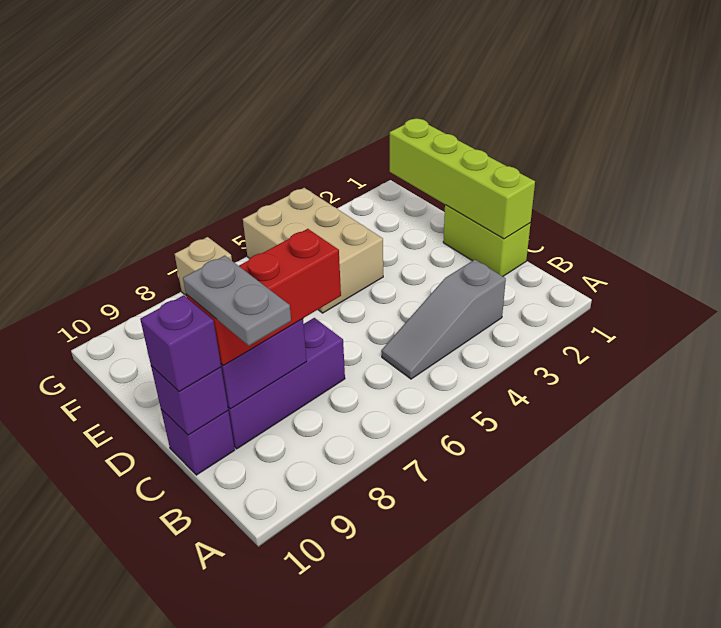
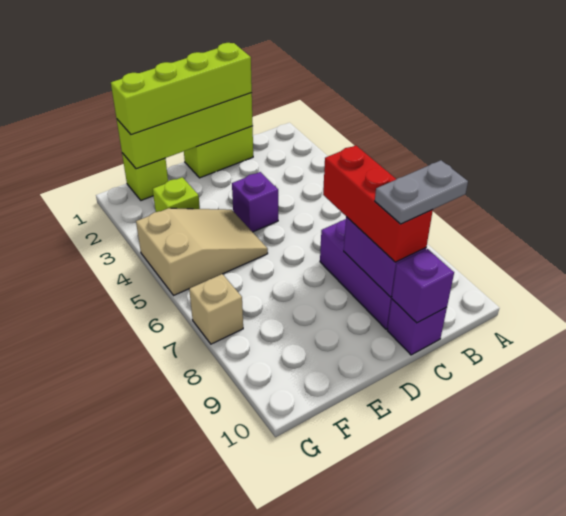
grey slope B3:B5 level 1 top 3 -> none
none -> lime brick C1:F1 level 3
purple brick C10 level 3 -> purple brick D4 level 1
tan brick E4:G5 level 1 -> tan slope E4:G5 level 1 top G
none -> lime brick F1 level 1
none -> lime brick F3 level 1

